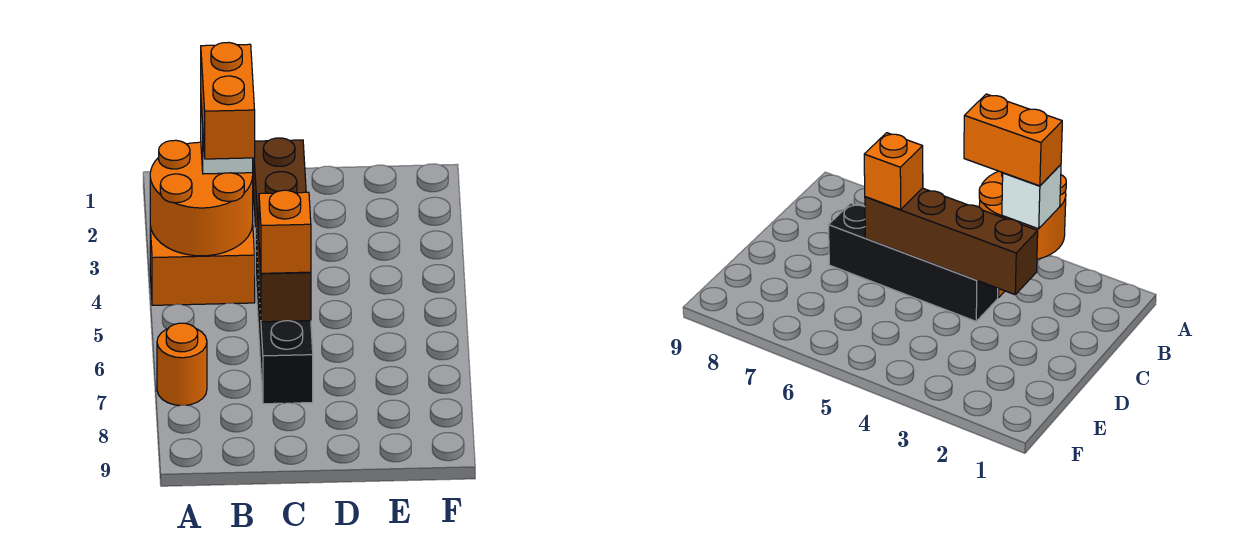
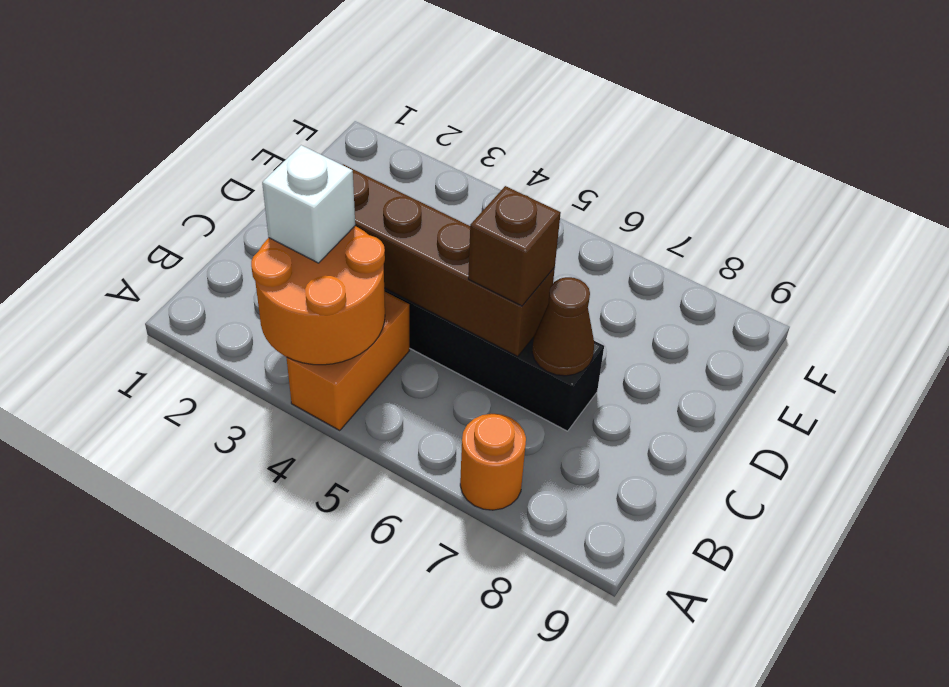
orange brick B3:B4 level 4 -> none
orange brick C6 level 3 -> brown brick C6 level 3
none -> brown cone C7 level 2

